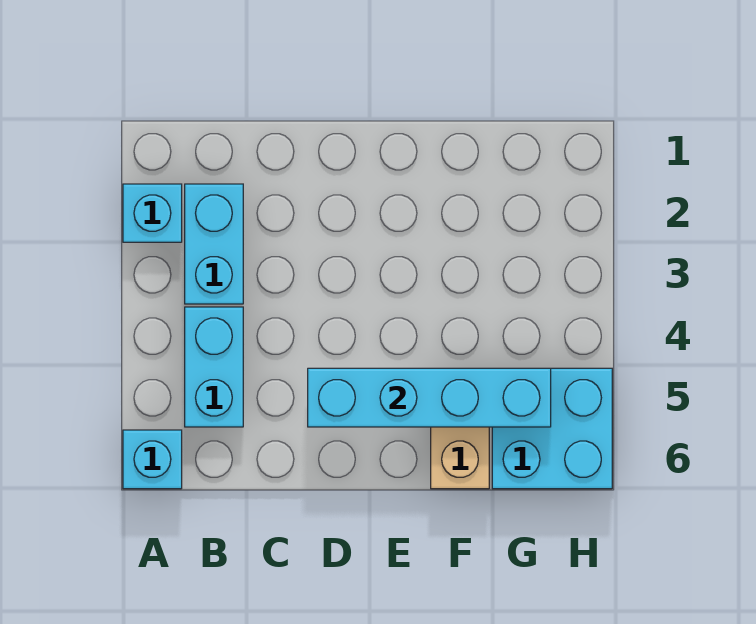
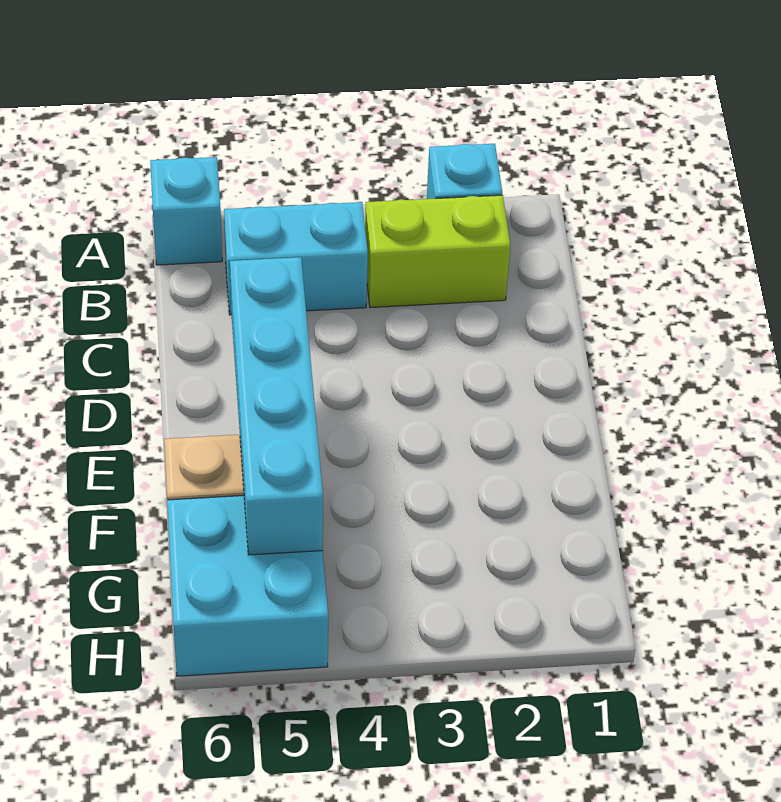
cyan brick B2:B3 level 1 -> lime brick B2:B3 level 1

